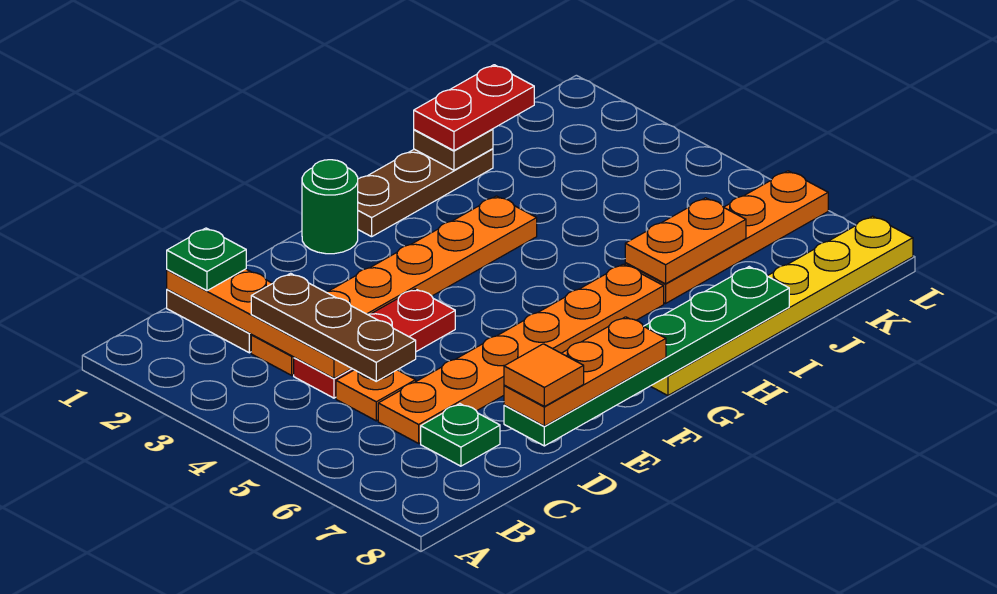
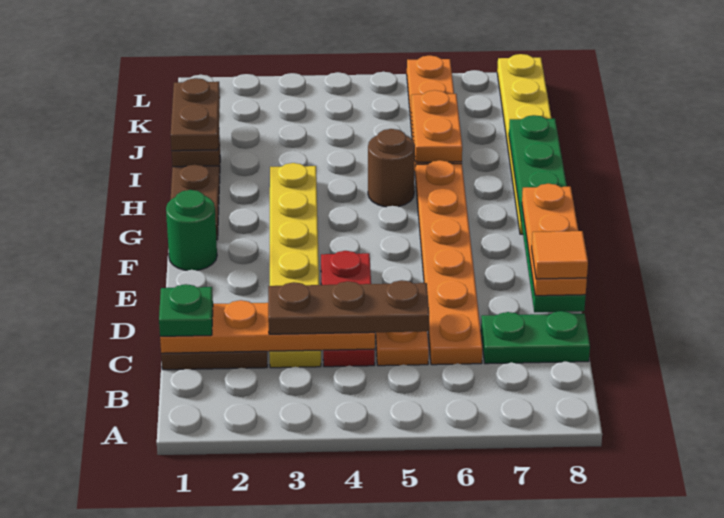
orange plate C3:H3 level 1 -> yellow plate C3:H3 level 1
green plate C7 level 1 -> green plate C7:C8 level 1
none -> brown round brick H5 level 1
red plate I1:J1 level 3 -> brown plate I1:J1 level 3

